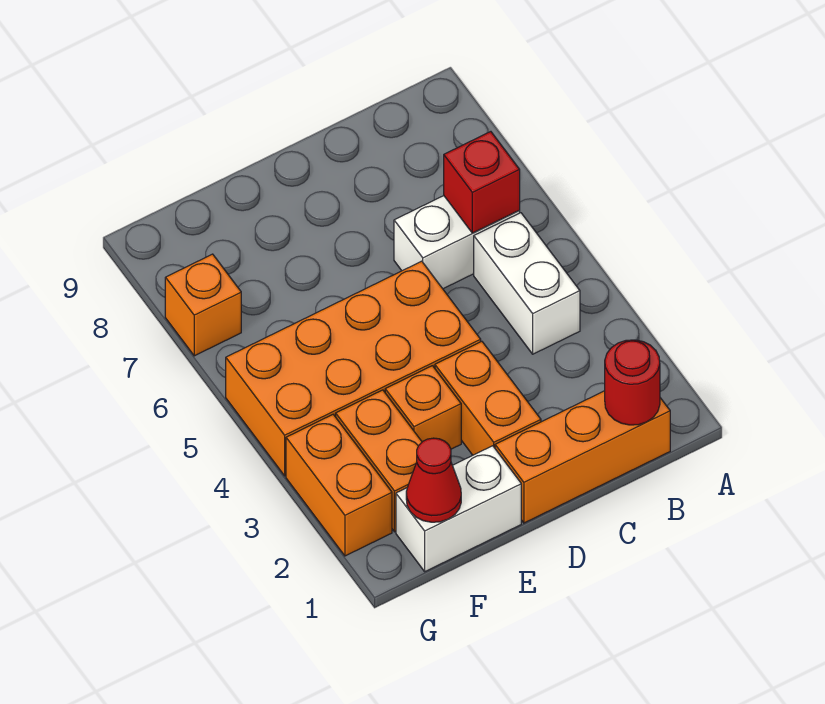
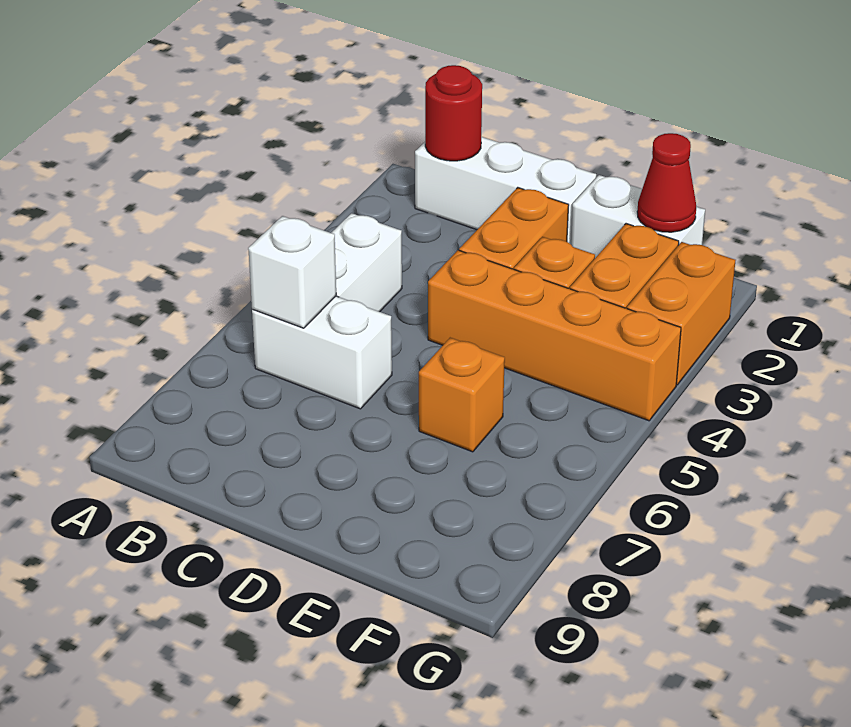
orange brick B1:D1 level 1 -> white brick B1:D1 level 1
red brick B6 level 2 -> white brick B6 level 2
orange brick D4:G5 level 1 -> orange brick D4:G4 level 1
orange brick G7 level 1 -> orange brick E6 level 1

